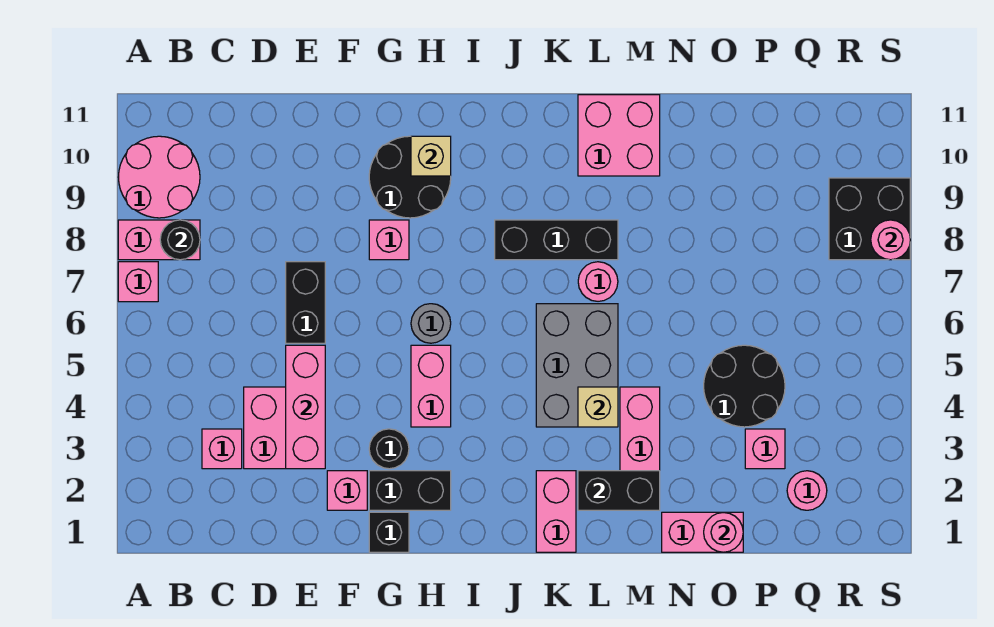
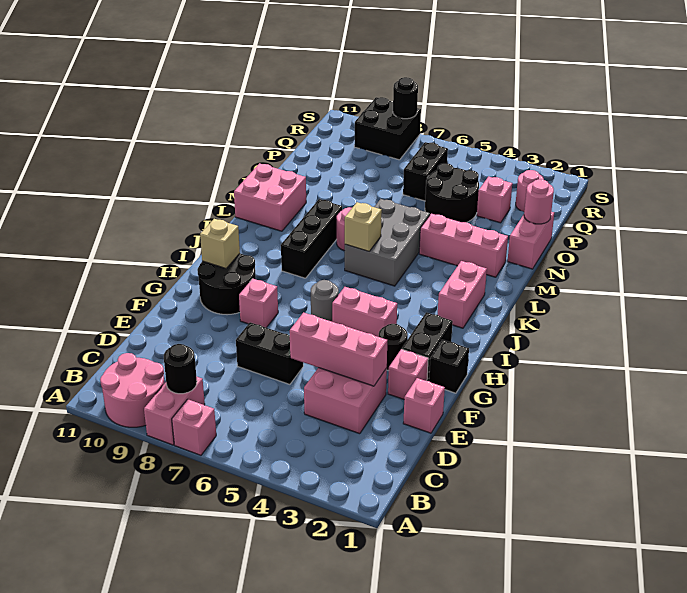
pink brick C3 level 1 -> pink brick E1 level 1
pink brick K1:K2 level 1 -> pink brick J2:K2 level 1
grey brick K4:L6 level 1 -> grey brick K5:M6 level 1
black brick L2:M2 level 2 -> black brick P6:Q6 level 1
tan brick L4 level 2 -> tan brick K6 level 2
pink round brick S8 level 2 -> black round brick S8 level 2

